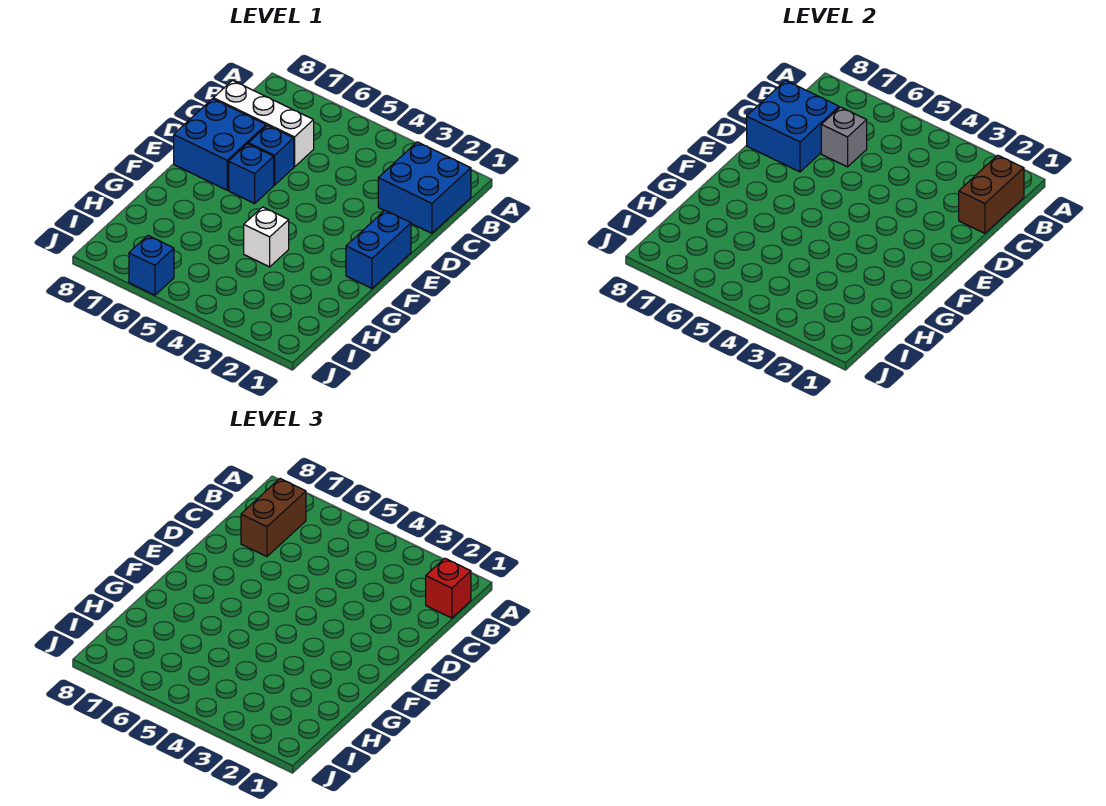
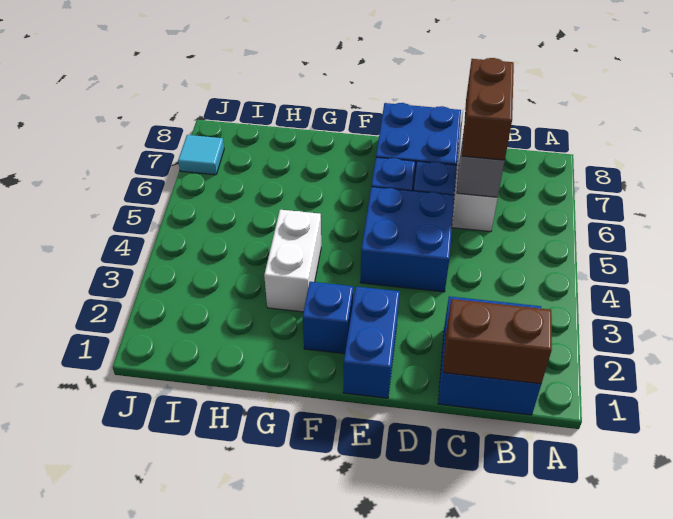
red brick B1 level 3 -> none
brown brick B7:C7 level 3 -> brown brick C6:C7 level 3
blue brick C7:D8 level 2 -> blue brick D4:E5 level 1
blue brick E1:F1 level 1 -> blue brick E1:E2 level 1
white brick G4 level 1 -> white brick G3:G4 level 1
blue brick J6 level 1 -> blue brick F2 level 1
none -> cyan tile J7 level 1

